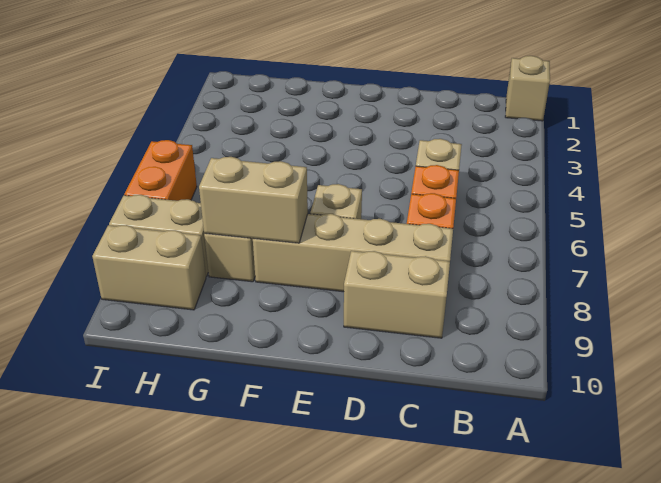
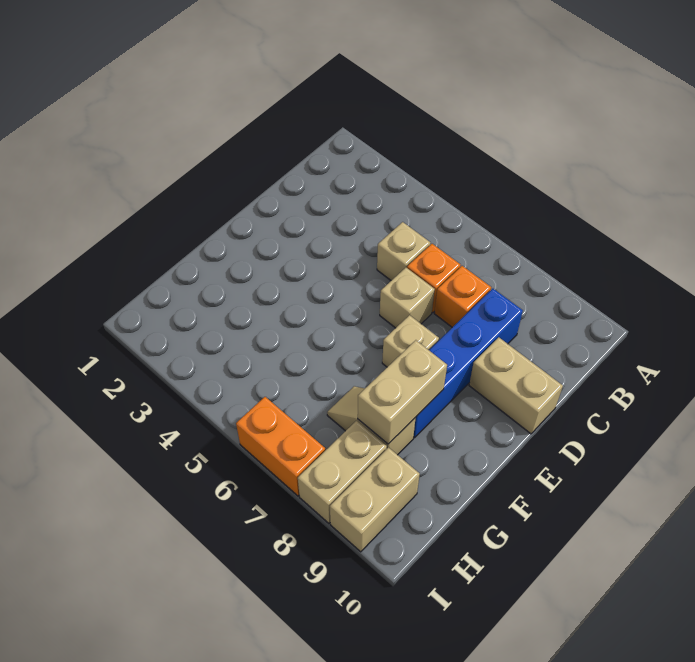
tan brick A1 level 1 -> tan brick D6 level 1
tan brick C8:F8 level 1 -> blue brick C8:F8 level 1
tan brick C9:D9 level 1 -> tan brick D9:D10 level 1

